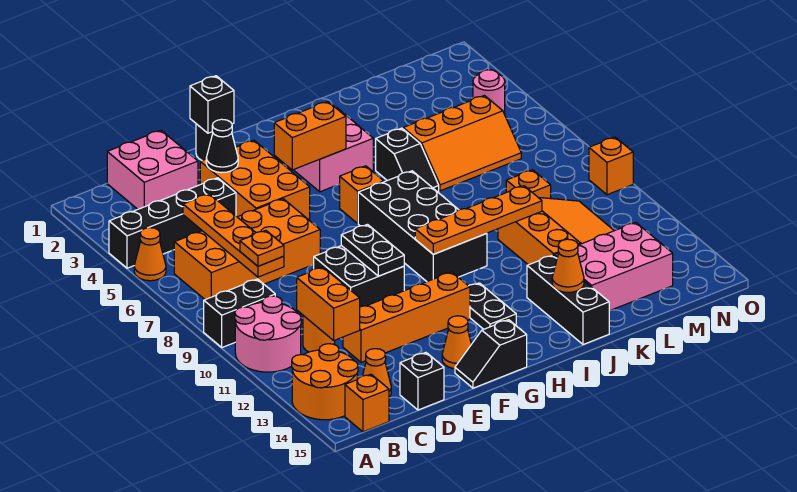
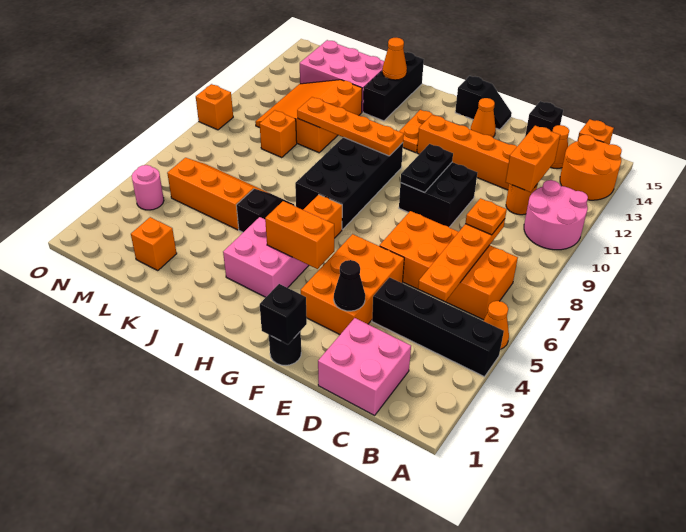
black brick A9:B9 level 1 -> none
black plate H12:H13 level 1 -> orange plate H12:H13 level 1
none -> orange brick L2 level 1

